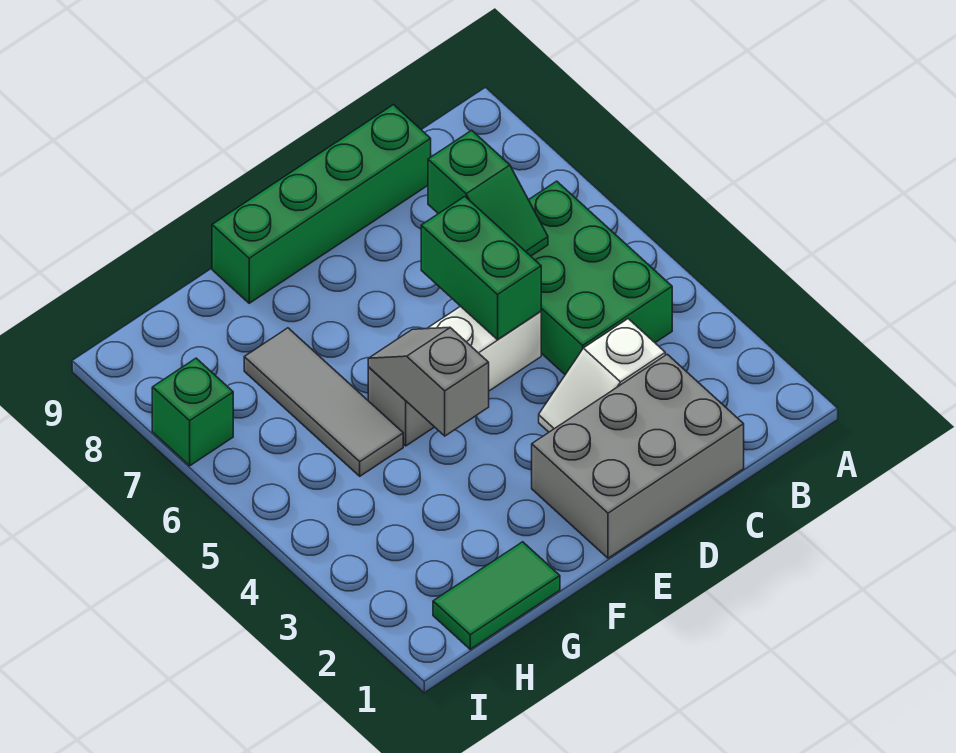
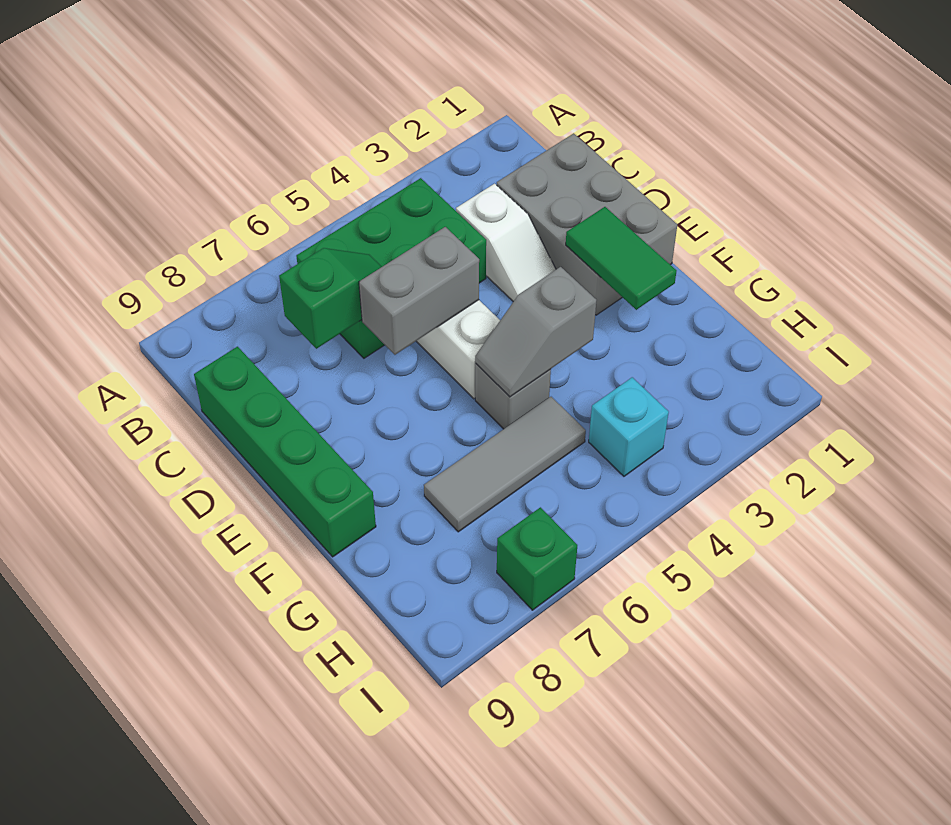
green brick D5:D6 level 2 -> grey brick D5:D6 level 2
green tile G1:H1 level 1 -> green tile E2:F2 level 2
none -> cyan brick H4 level 1

